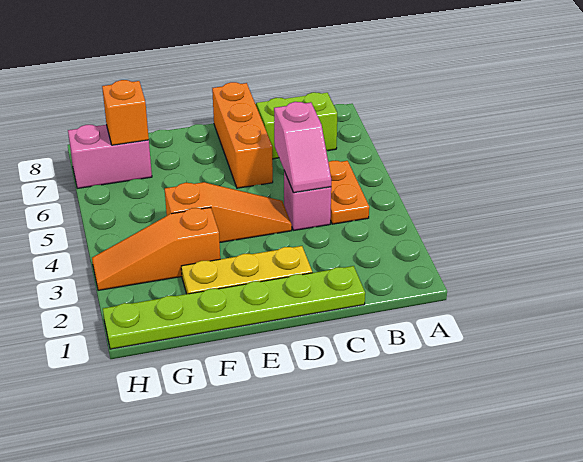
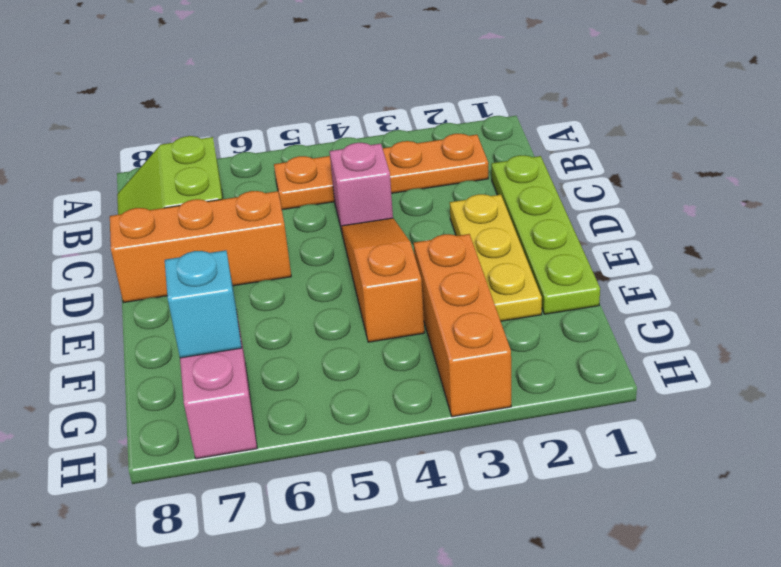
orange plate B4:B5 level 1 -> orange plate B2:B5 level 1
lime plate C1:H1 level 1 -> lime plate C1:F1 level 1
pink slope C4:C5 level 2 top 5 -> none
orange slope F3:H3 level 1 top F -> orange brick F3:H3 level 1
orange brick G7 level 2 -> cyan brick G7 level 2

